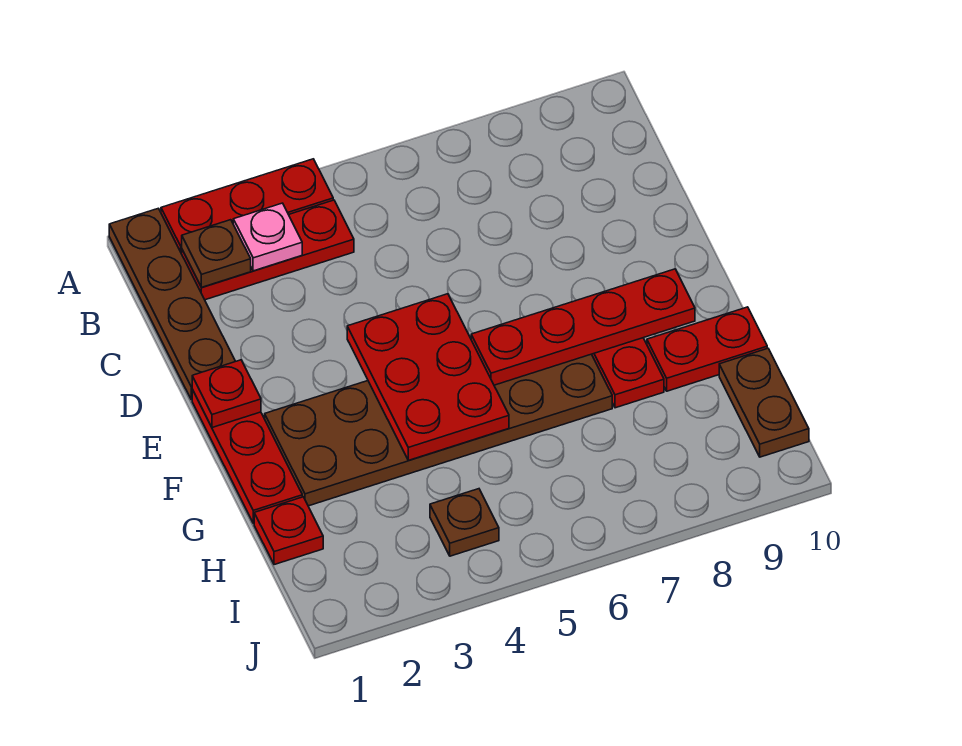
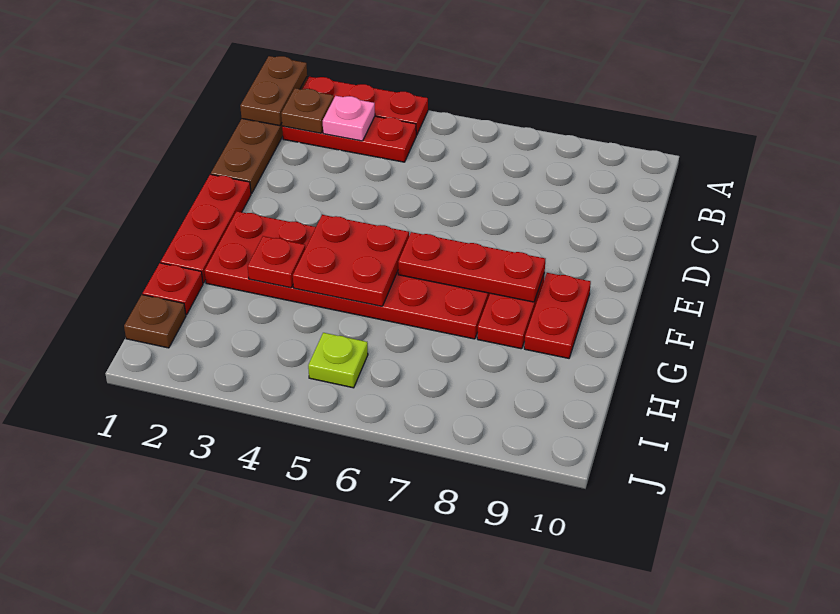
red plate E1 level 2 -> red plate G3 level 2
red plate E4:G5 level 2 -> red plate F4:G5 level 2
brown plate F2:G7 level 1 -> red plate F2:G7 level 1
red plate F6:F9 level 2 -> red plate F6:F8 level 2
red plate G9:G10 level 1 -> red plate F9:G9 level 1
brown plate H10:I10 level 1 -> brown plate A1:B1 level 2
brown plate I4 level 1 -> brown plate I1 level 1
none -> lime plate I5 level 1

